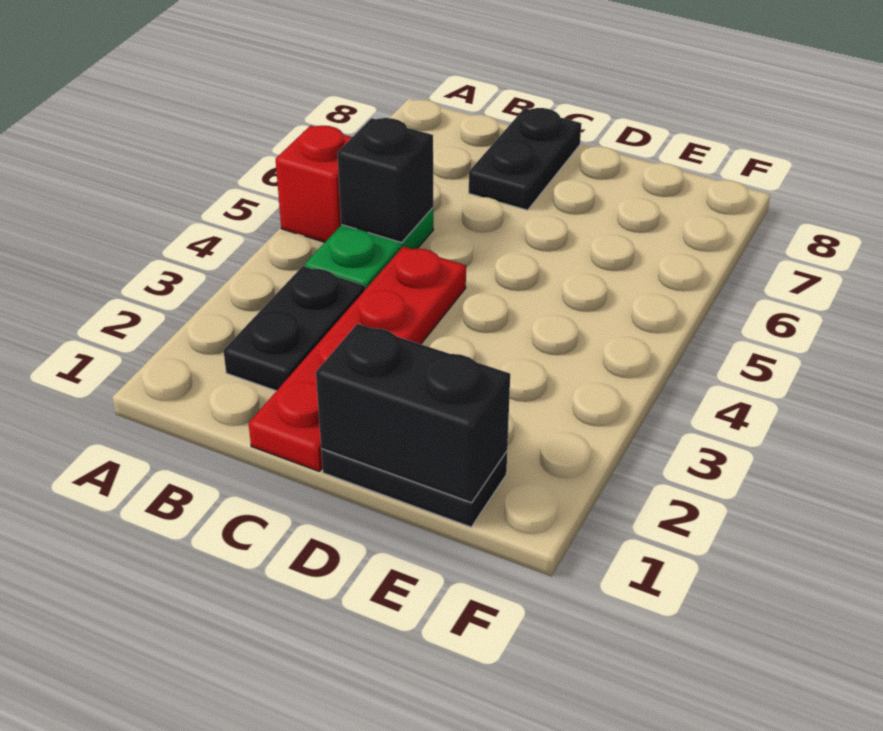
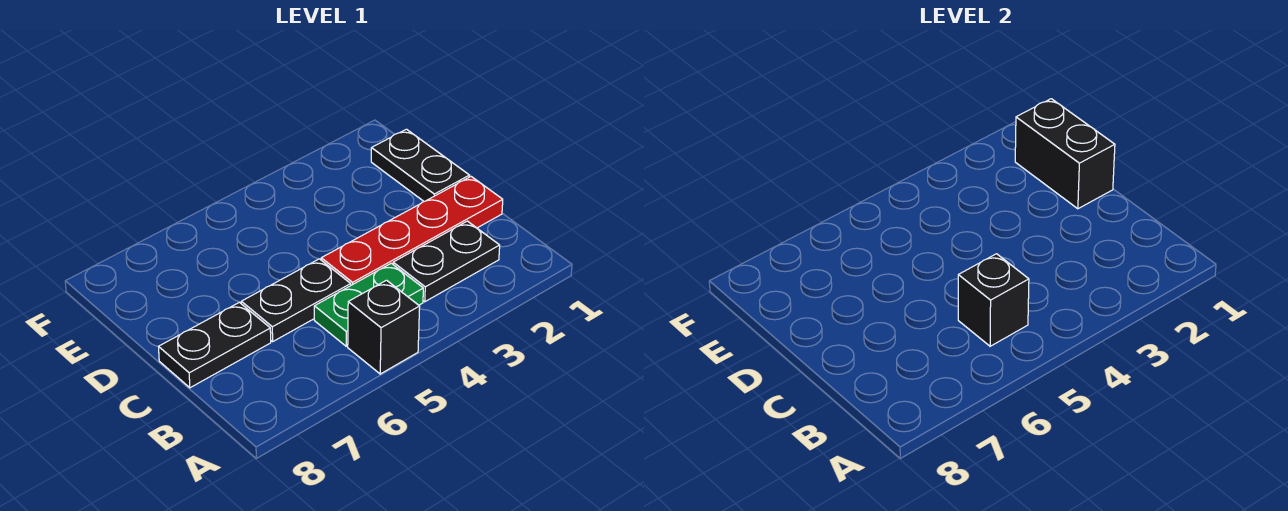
red brick A5 level 1 -> black brick A5 level 1
none -> black plate C5:C6 level 1

